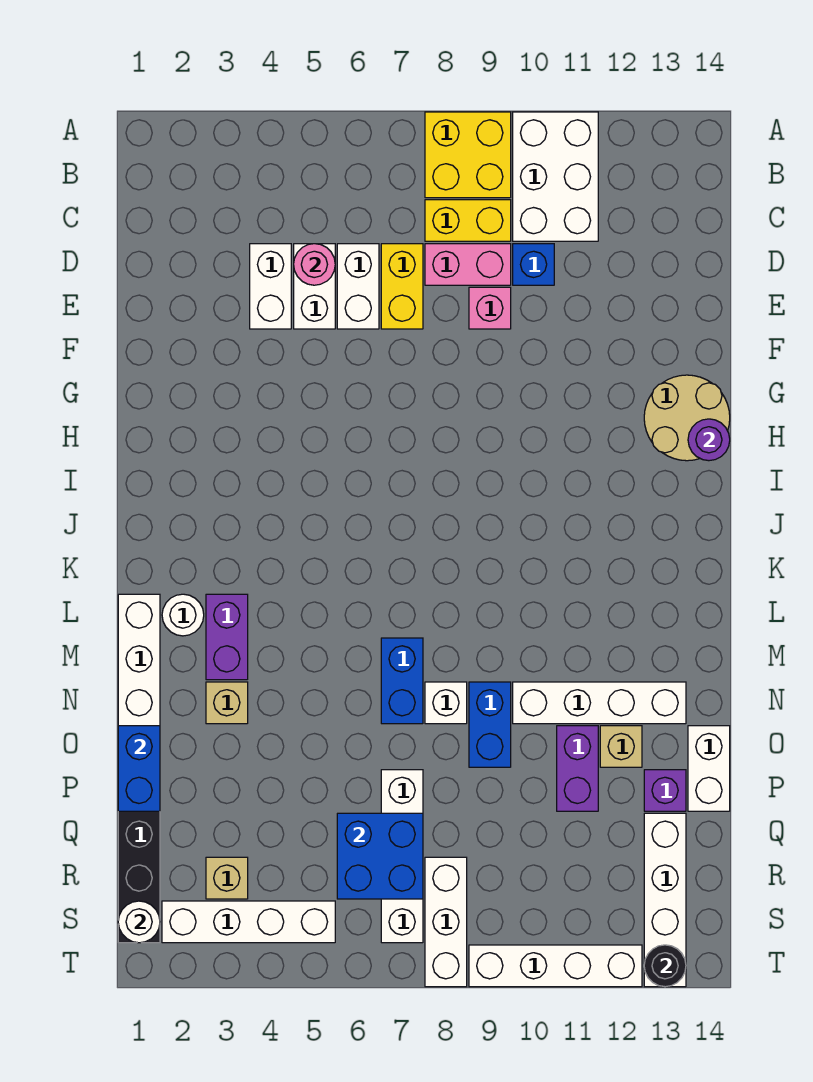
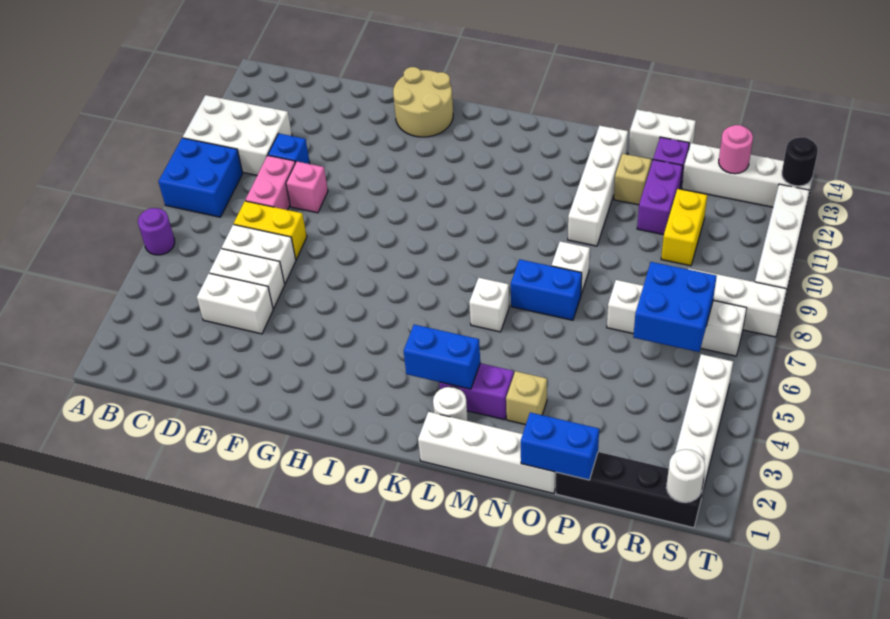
yellow brick A8:B9 level 1 -> blue brick A8:B9 level 1
yellow brick C8:C9 level 1 -> yellow brick Q10:Q11 level 1
pink round brick D5 level 2 -> pink round brick R13 level 2
purple round brick H14 level 2 -> purple round brick A6 level 1
none -> white brick L6 level 1
blue brick N9:O9 level 1 -> blue brick K3:L3 level 2
purple brick O11:P11 level 1 -> purple brick P11:P12 level 1
tan brick R3 level 1 -> none

